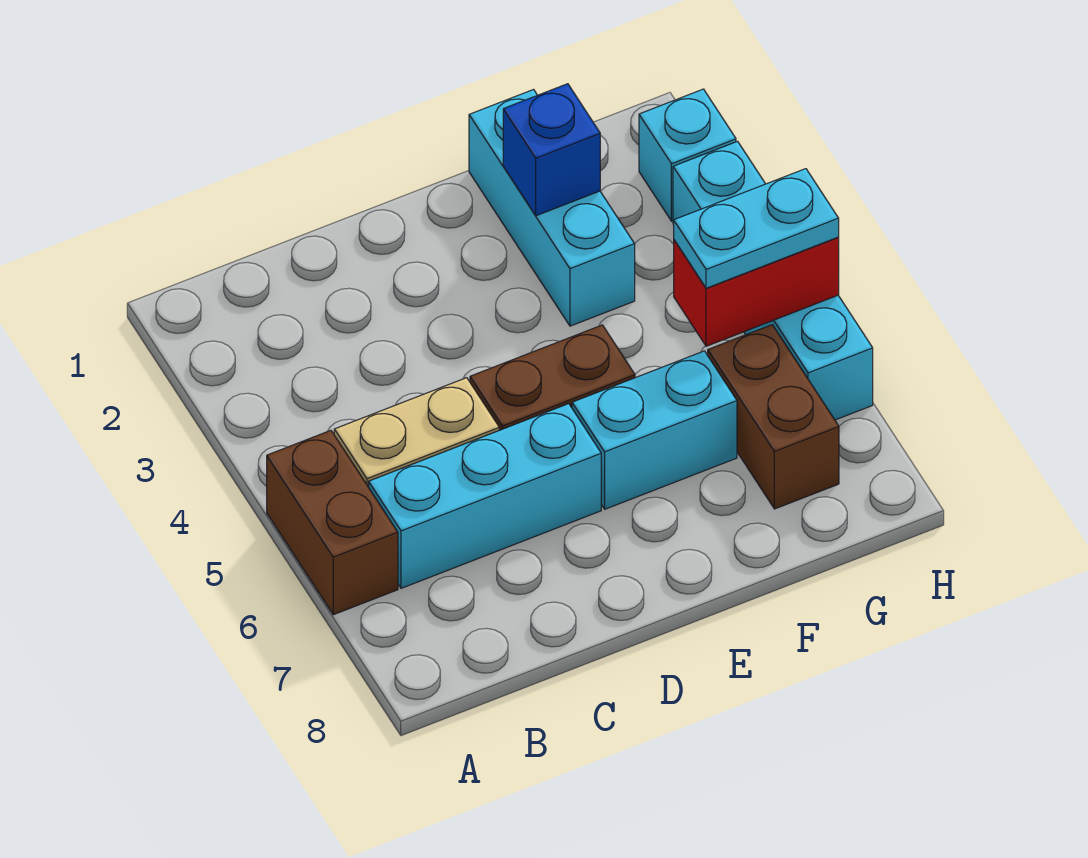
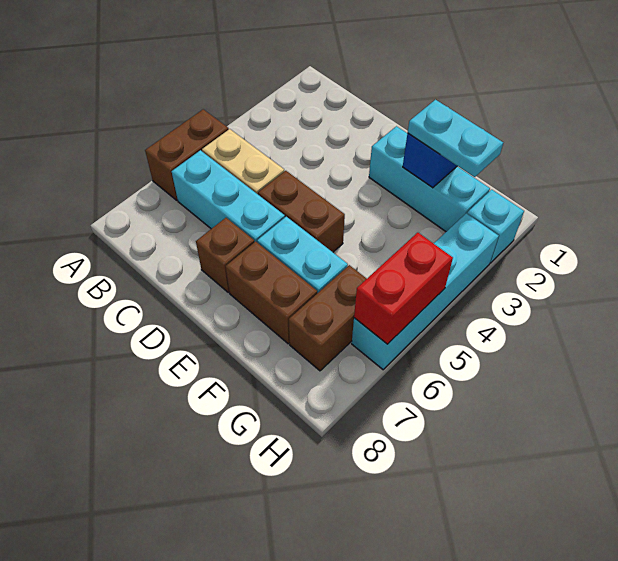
none -> brown brick D7 level 1
none -> brown brick E7:F7 level 1
cyan brick F1:F3 level 1 -> cyan brick E2:G2 level 1
red brick G5:H5 level 2 -> red brick H5:H6 level 2
cyan plate G5:H5 level 3 -> cyan plate F2:G2 level 3

